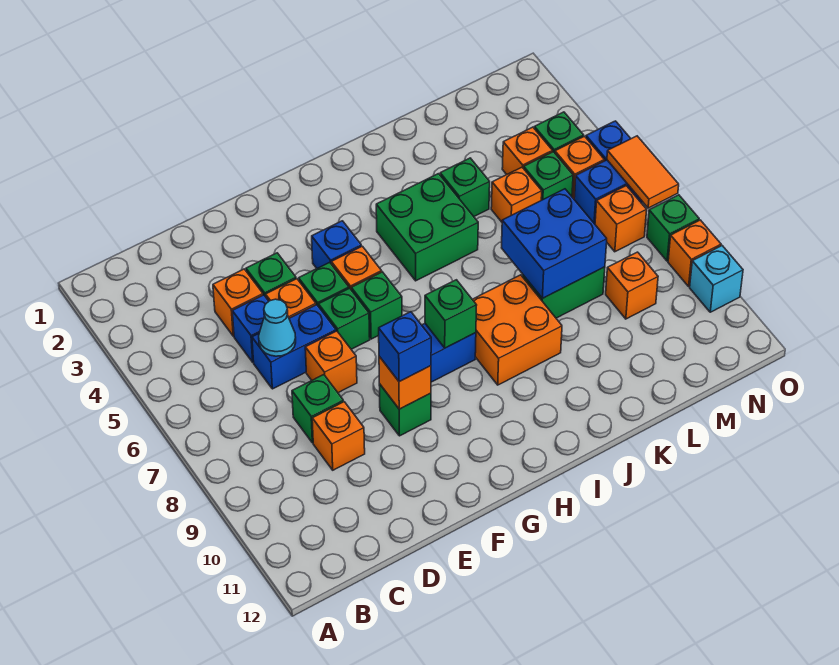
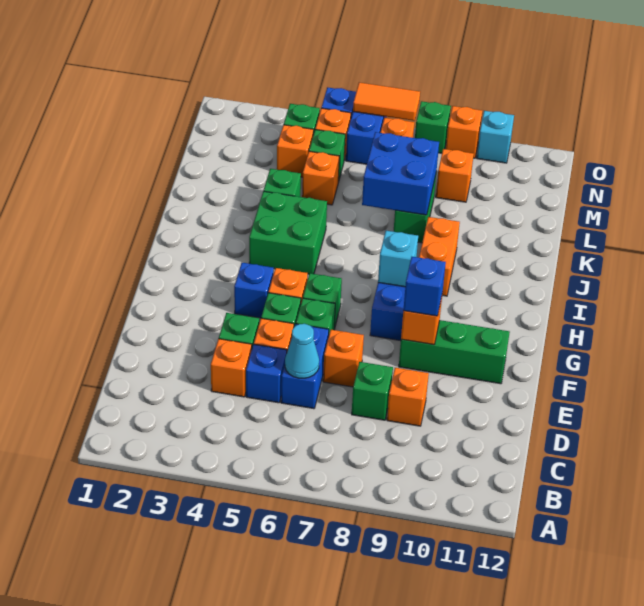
green brick F9 level 1 -> green brick F9:F11 level 1
green brick H8 level 2 -> cyan brick H8 level 2
orange brick I8:J9 level 1 -> orange brick I9:J9 level 1

